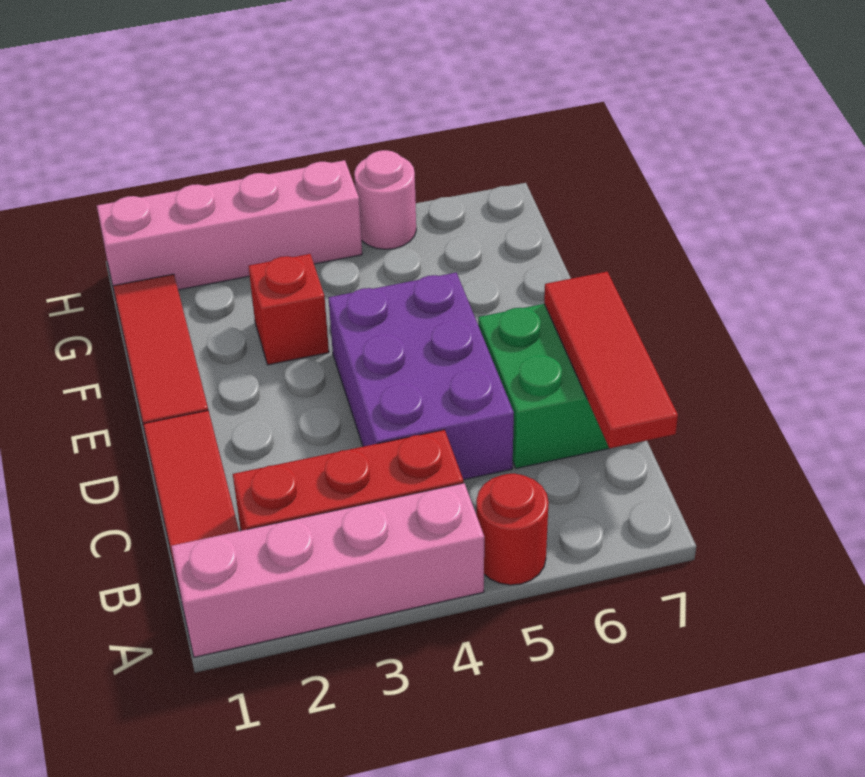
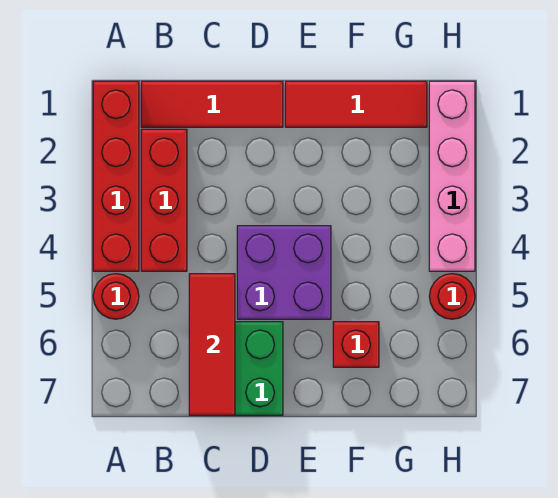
pink brick A1:A4 level 1 -> red brick A1:A4 level 1
red tile B7:D7 level 2 -> red tile C5:C7 level 2
purple brick C4:E5 level 1 -> purple brick D4:E5 level 1
red brick F3 level 1 -> red brick F6 level 1
pink round brick H5 level 1 -> red round brick H5 level 1

